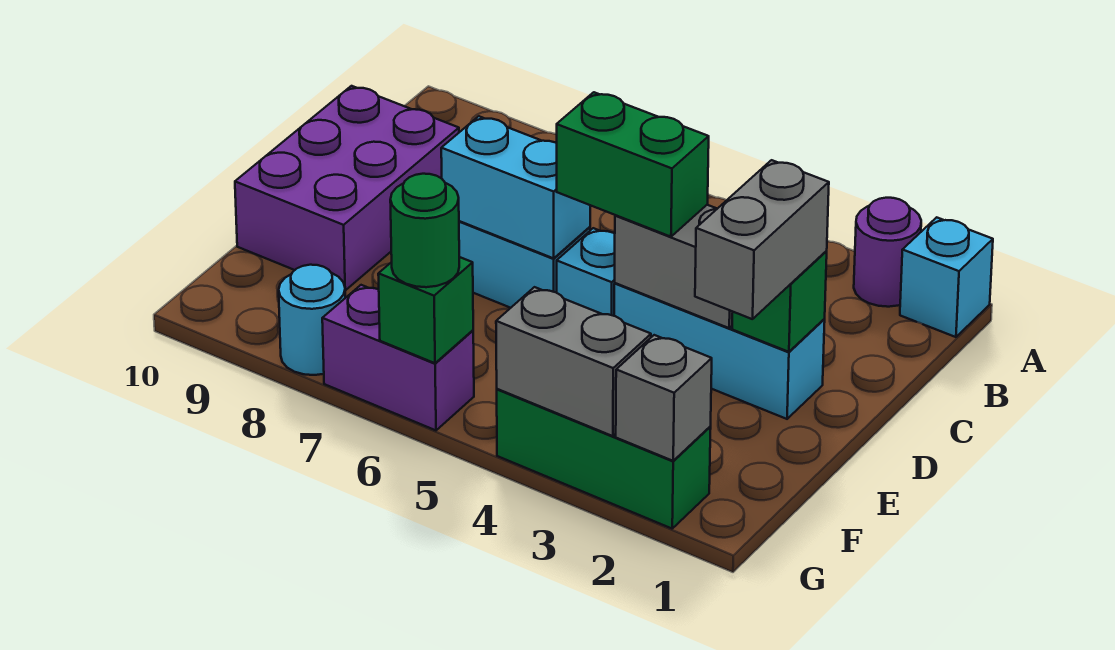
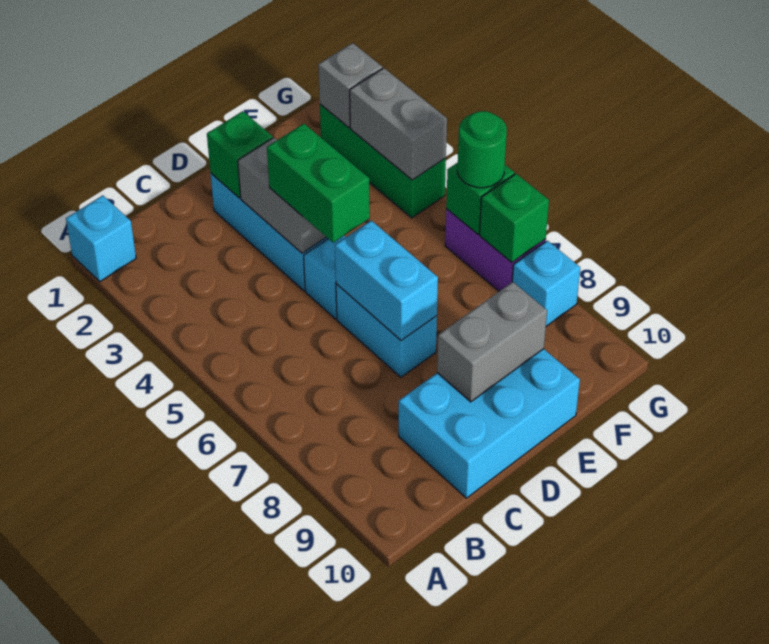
purple round brick A2 level 1 -> none
purple brick C9:E10 level 1 -> cyan brick C9:E10 level 1
grey brick D2:E2 level 3 -> grey brick D9:E9 level 2
none -> green brick G7 level 2
cyan round brick G8 level 1 -> cyan brick G8 level 1

